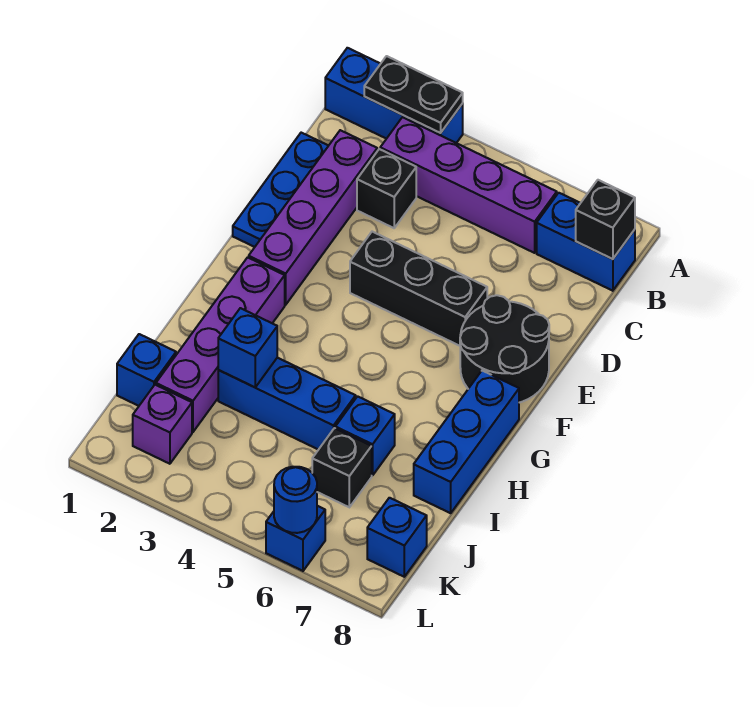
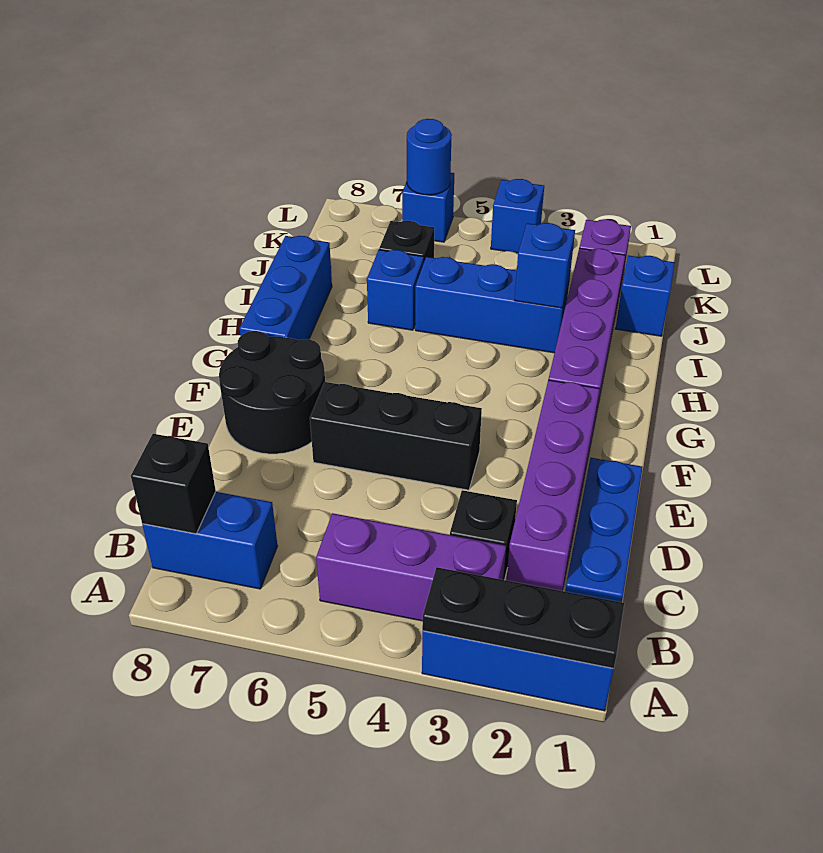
black plate A2:A3 level 2 -> black plate A1:A3 level 2
purple brick B3:B6 level 1 -> purple brick B3:B5 level 1
blue brick K8 level 1 -> blue brick L4 level 1

